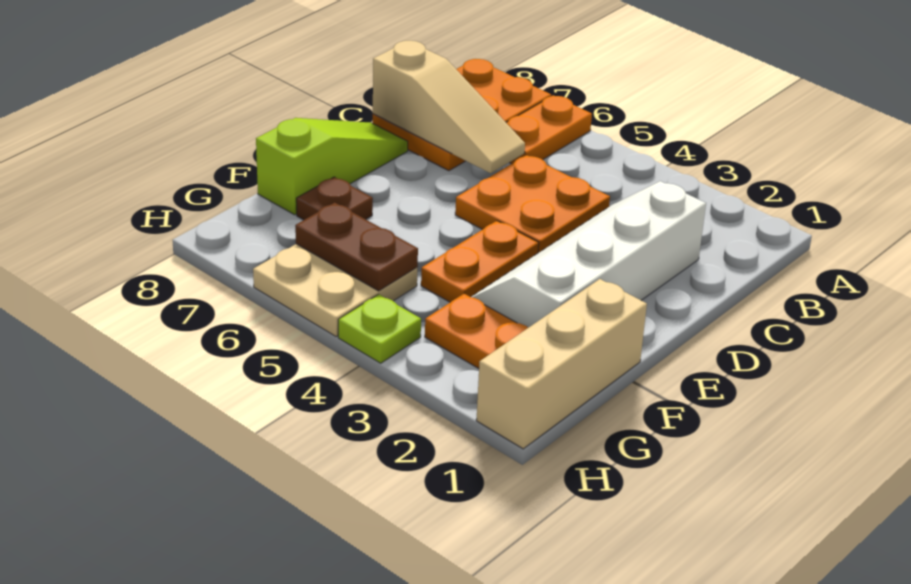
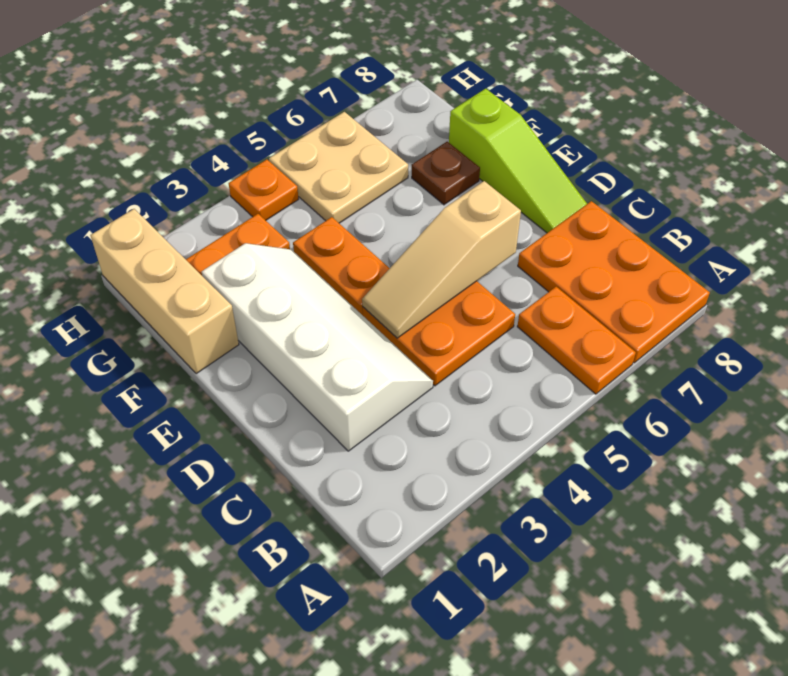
tan slope C6:C8 level 2 top 8 -> tan slope D4:D6 level 2 top 6
brown plate G5:G6 level 2 -> none
lime plate H4 level 1 -> orange plate H4 level 1

